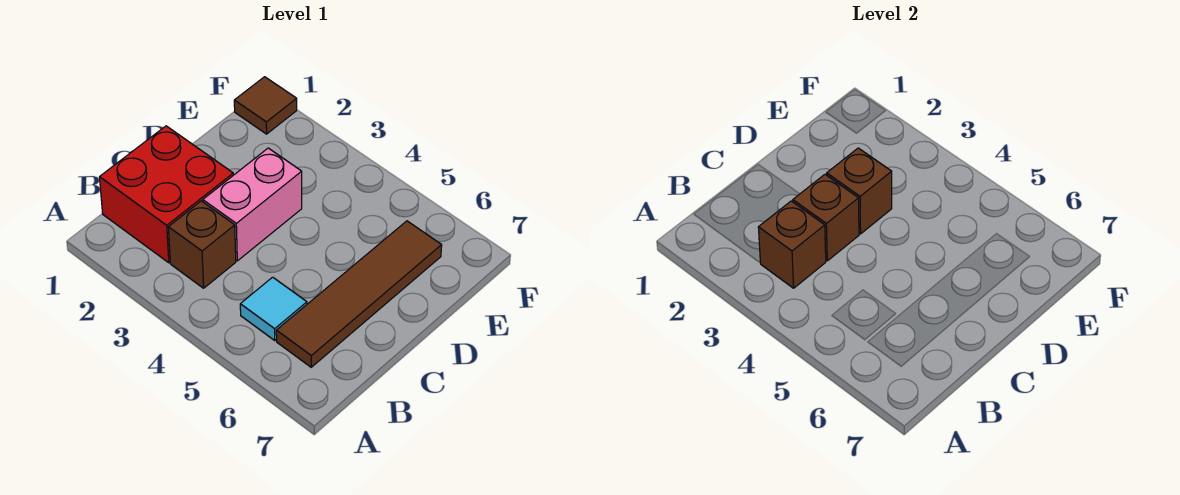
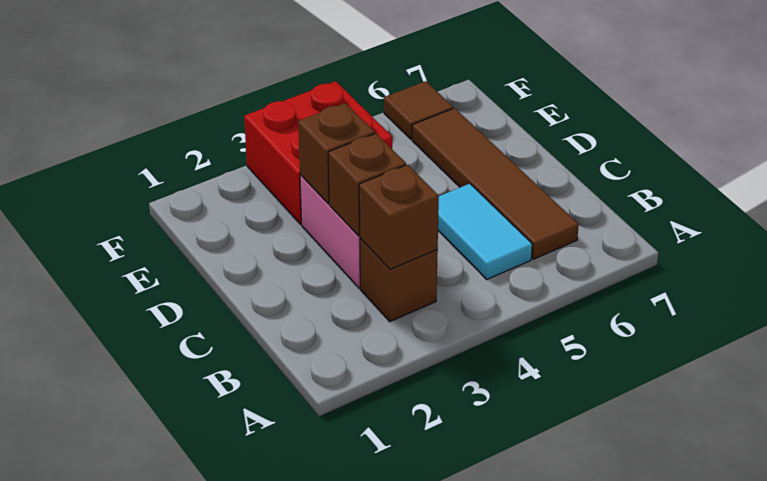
red brick B1:C2 level 1 -> red brick E3:F4 level 1
cyan tile B5 level 1 -> cyan tile B5:C5 level 1
brown tile F1 level 1 -> brown tile F6 level 1

